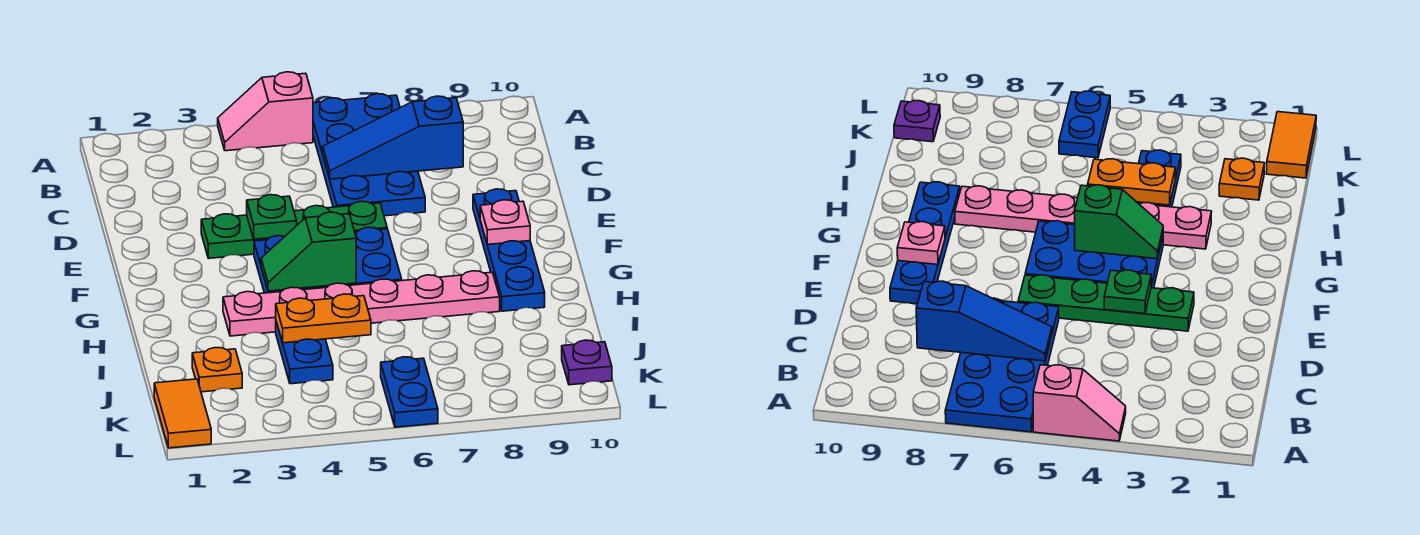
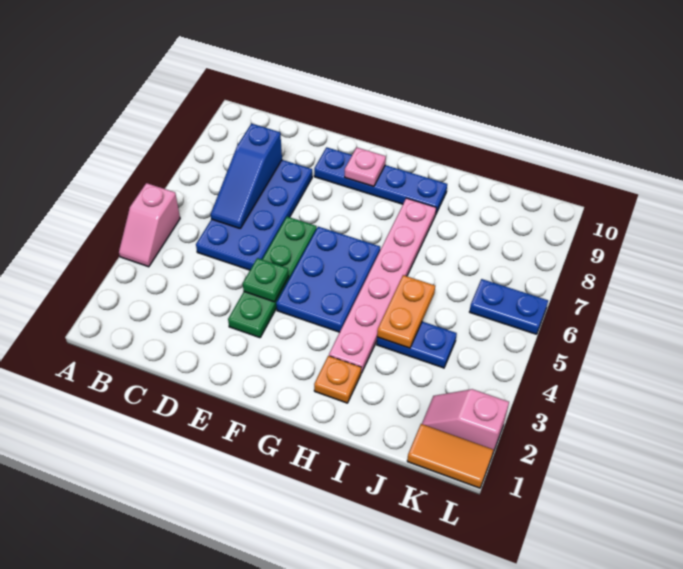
blue plate A6:D7 level 1 -> blue plate C5:D8 level 1
green slope G4:G5 level 2 top 5 -> none
orange plate J2 level 1 -> orange plate H2 level 1
none -> pink slope K2:L2 level 1 top L
purple plate K10 level 1 -> none

